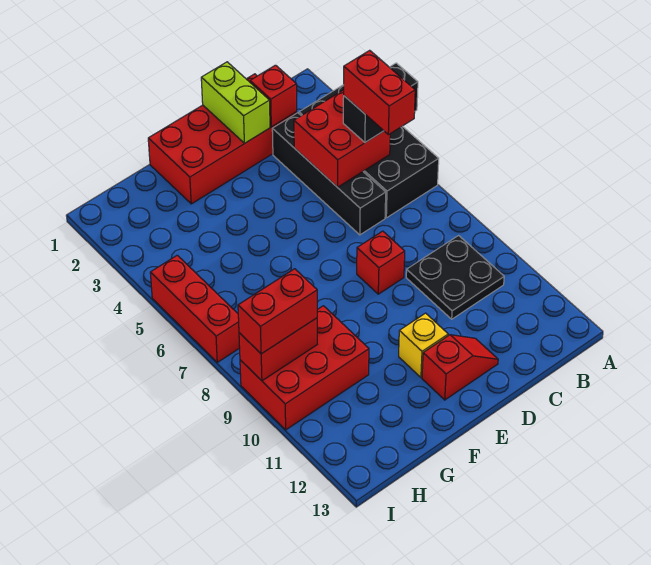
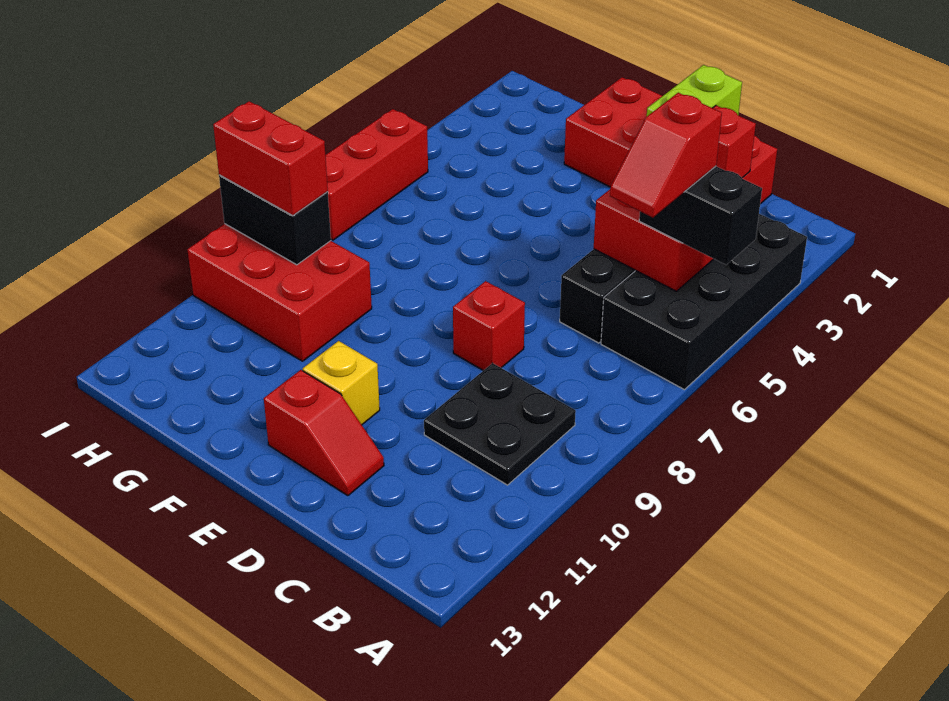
red brick B5:B6 level 4 -> red slope B5:B6 level 4 top 5
red brick H9:I9 level 2 -> black brick H9:I9 level 2

